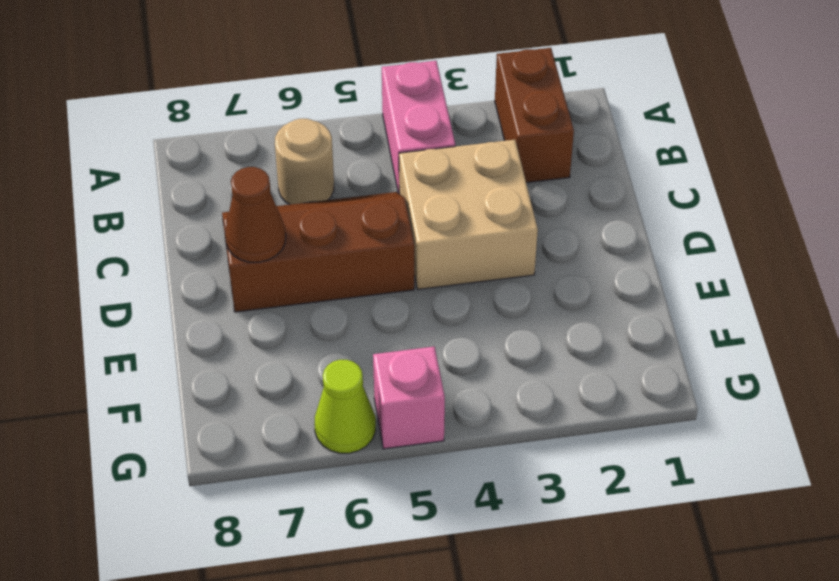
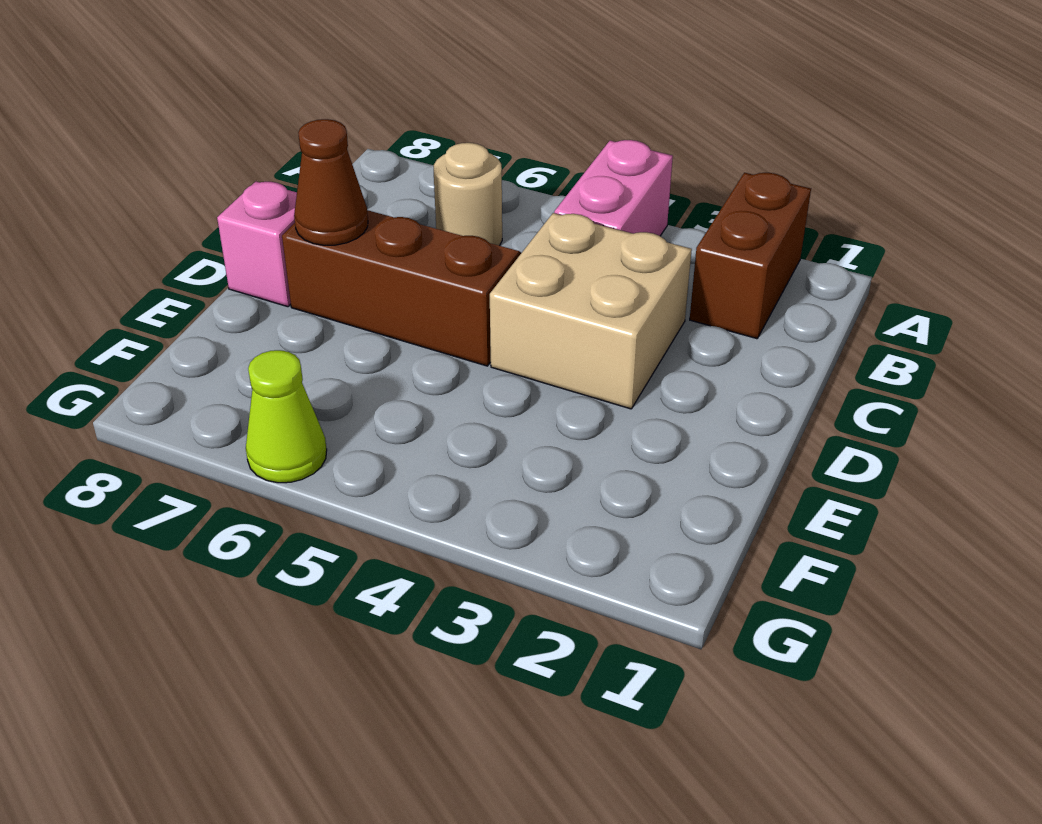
pink brick G5 level 1 -> pink brick D8 level 1

